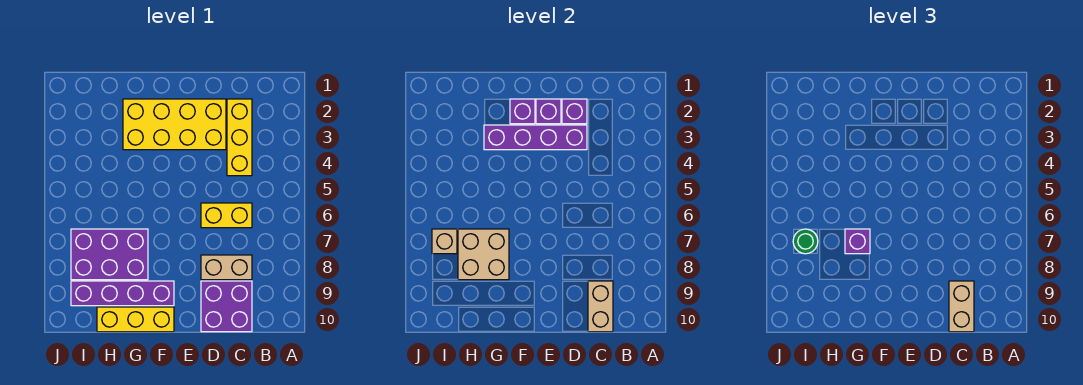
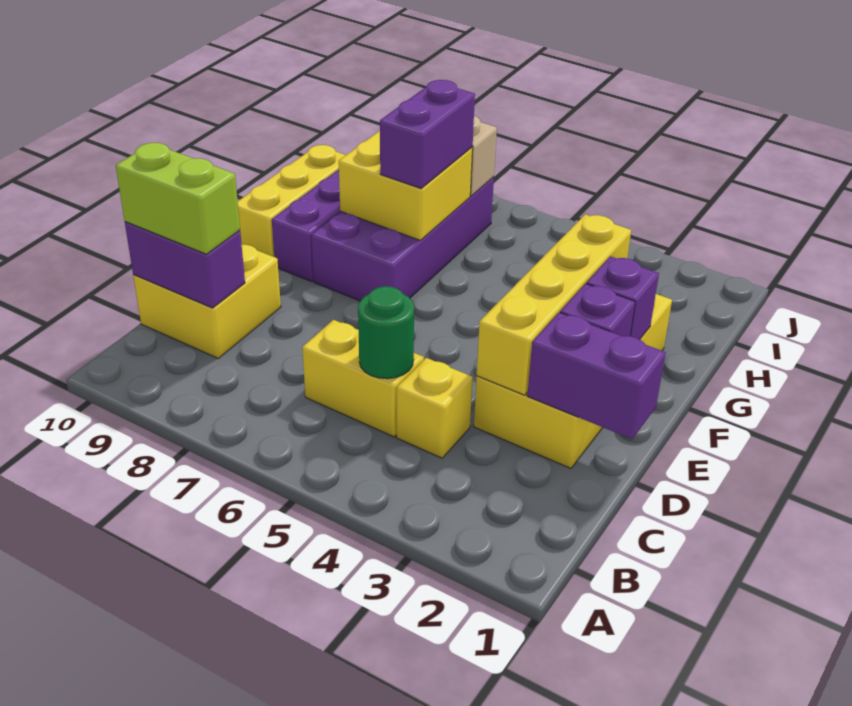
yellow brick C2:C4 level 1 -> yellow brick C4 level 1
yellow brick C6:D6 level 1 -> yellow brick C5:C6 level 1
tan brick C8:D8 level 1 -> none
purple brick C9:D10 level 1 -> yellow brick C9:D10 level 1
tan brick C9:C10 level 2 -> purple brick C9:C10 level 2
tan brick C9:C10 level 3 -> lime brick C9:C10 level 3
purple brick D2 level 2 -> purple brick D1:D2 level 2
purple brick D3:G3 level 2 -> yellow brick D3:G3 level 2
purple brick G7:I8 level 1 -> purple brick F7:I8 level 1
tan brick G7:H8 level 2 -> yellow brick G7:H8 level 2
purple brick G7 level 3 -> purple brick G7:H7 level 3
green round brick I7 level 3 -> green round brick C5 level 2

